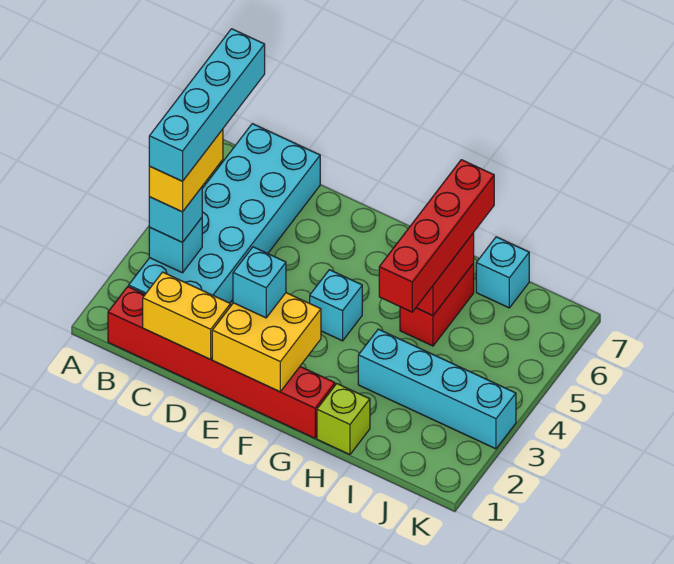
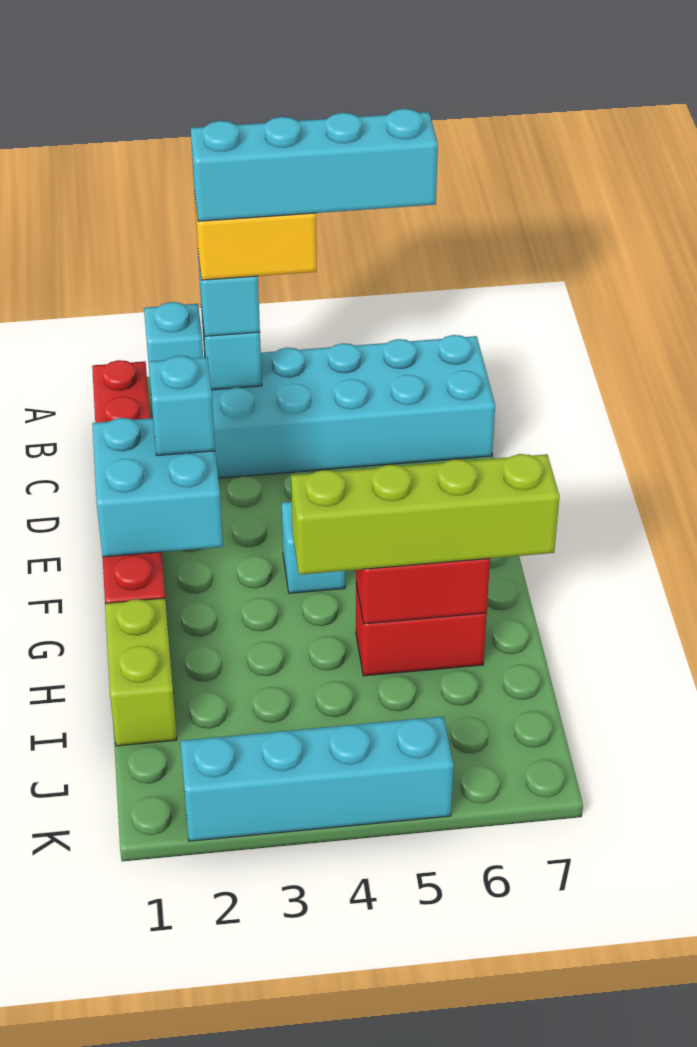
yellow brick C1:D1 level 2 -> none
yellow brick E1:F2 level 2 -> cyan brick E1:F2 level 2
lime brick H1 level 1 -> lime brick H1:I1 level 1
cyan brick H3:K3 level 1 -> cyan brick K2:K5 level 1
red brick H4:H7 level 3 -> lime brick H4:H7 level 3
cyan brick I7 level 1 -> cyan brick B2 level 2

